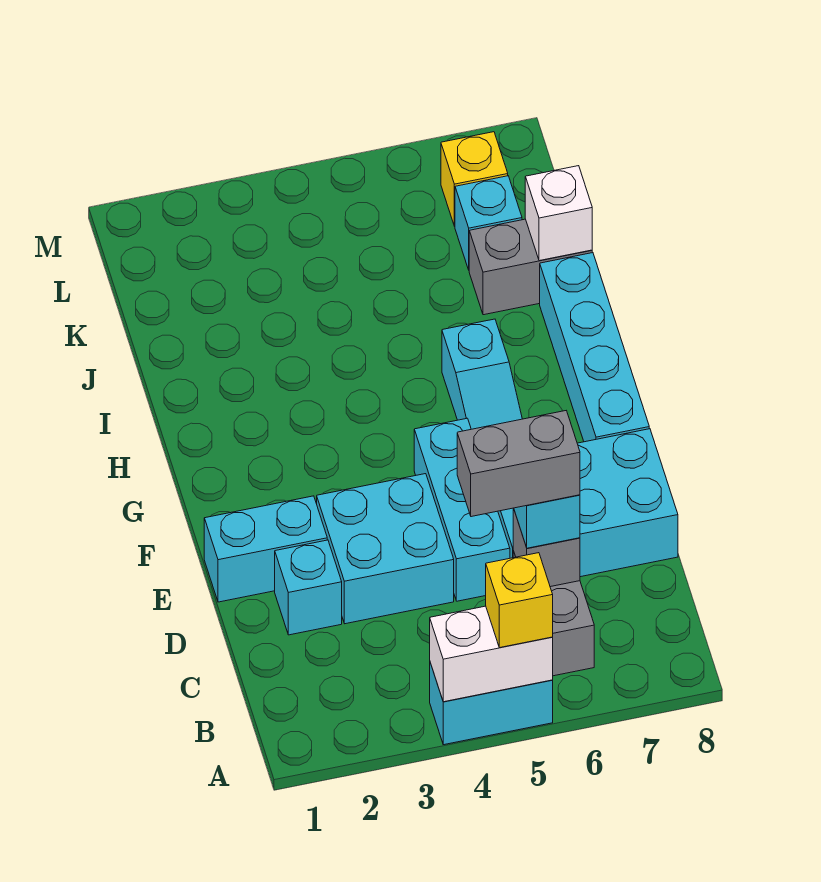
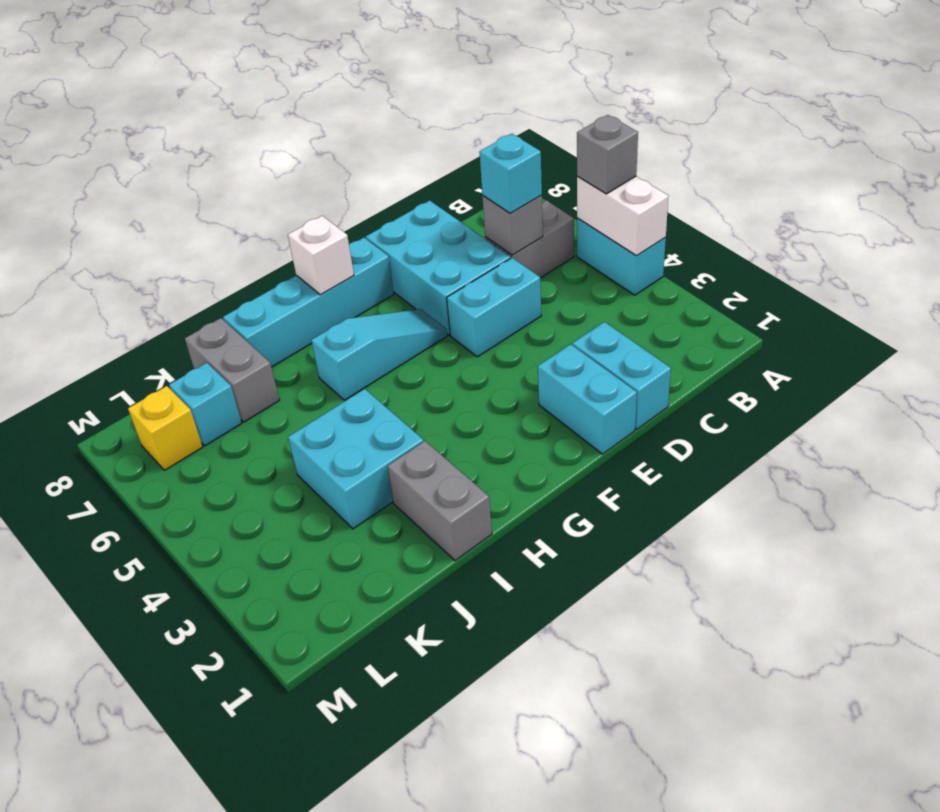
yellow brick A5 level 3 -> grey brick A5 level 3
grey brick C5:C6 level 4 -> grey brick I1:I2 level 1
cyan brick D2 level 1 -> cyan brick D1:D2 level 1
cyan brick D3:E4 level 1 -> cyan brick I3:J4 level 1
cyan brick D5:F5 level 1 -> cyan brick D5:E5 level 1
white brick J8 level 2 -> white brick G8 level 2

